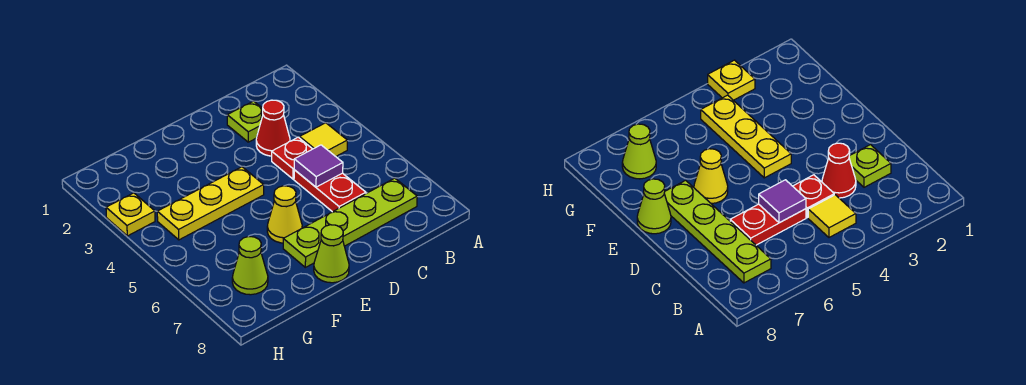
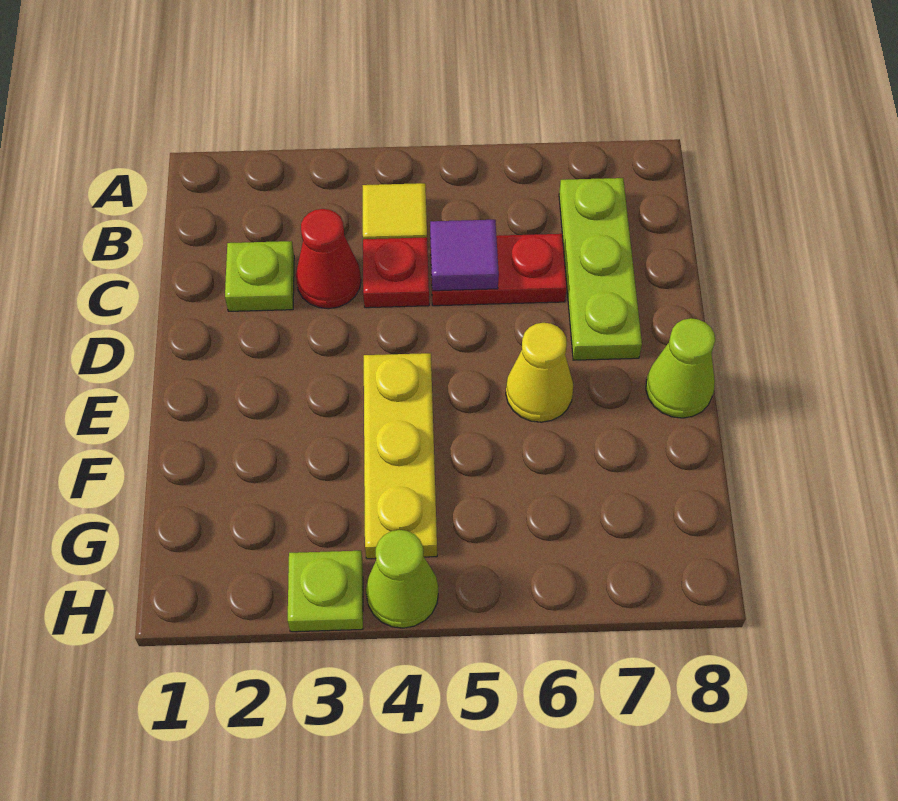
lime plate B7:E7 level 1 -> lime plate B7:D7 level 1
lime cone G7 level 1 -> lime cone H4 level 1
yellow plate H3 level 1 -> lime plate H3 level 1

